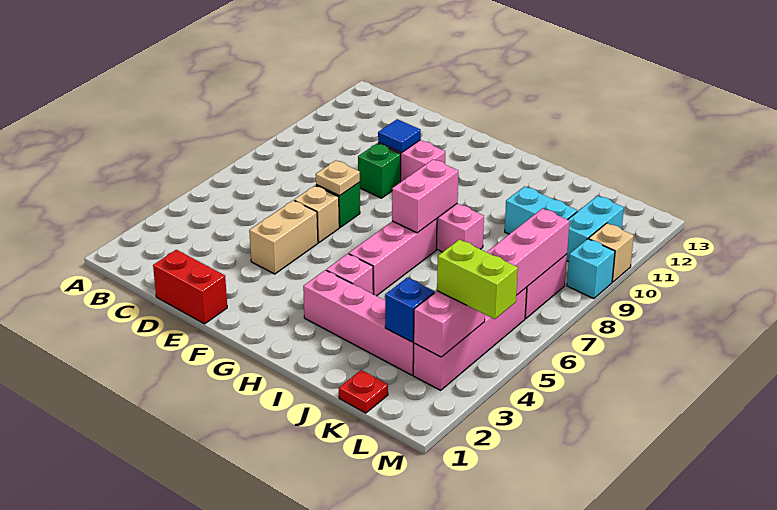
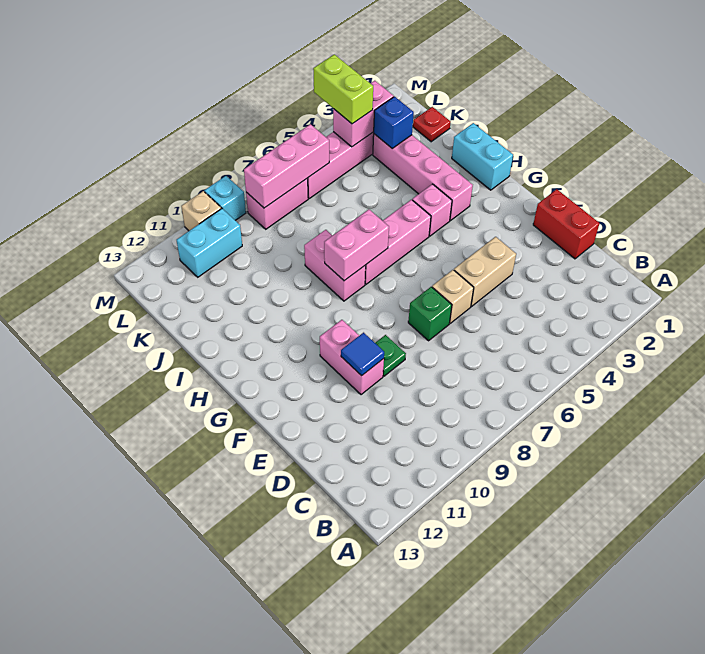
tan plate E7 level 2 -> none
green brick E9 level 1 -> green plate E9 level 1
cyan brick J10:K10 level 1 -> cyan brick H1:I1 level 1

